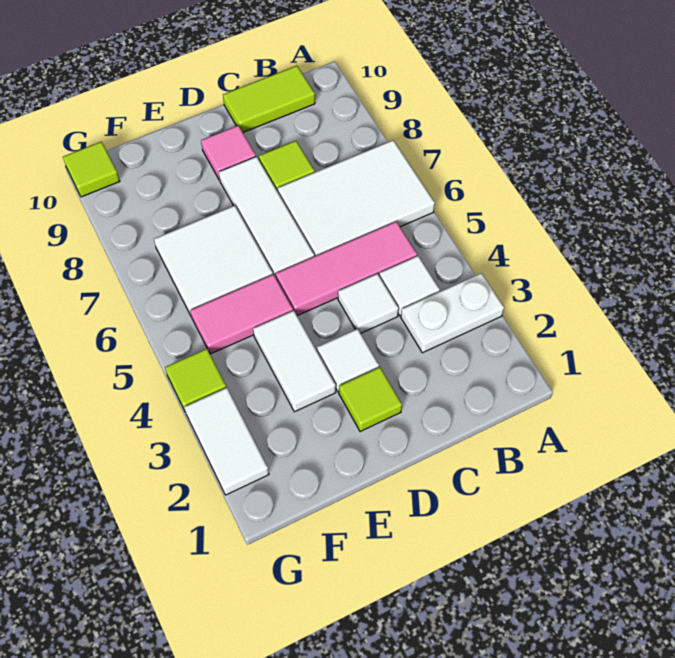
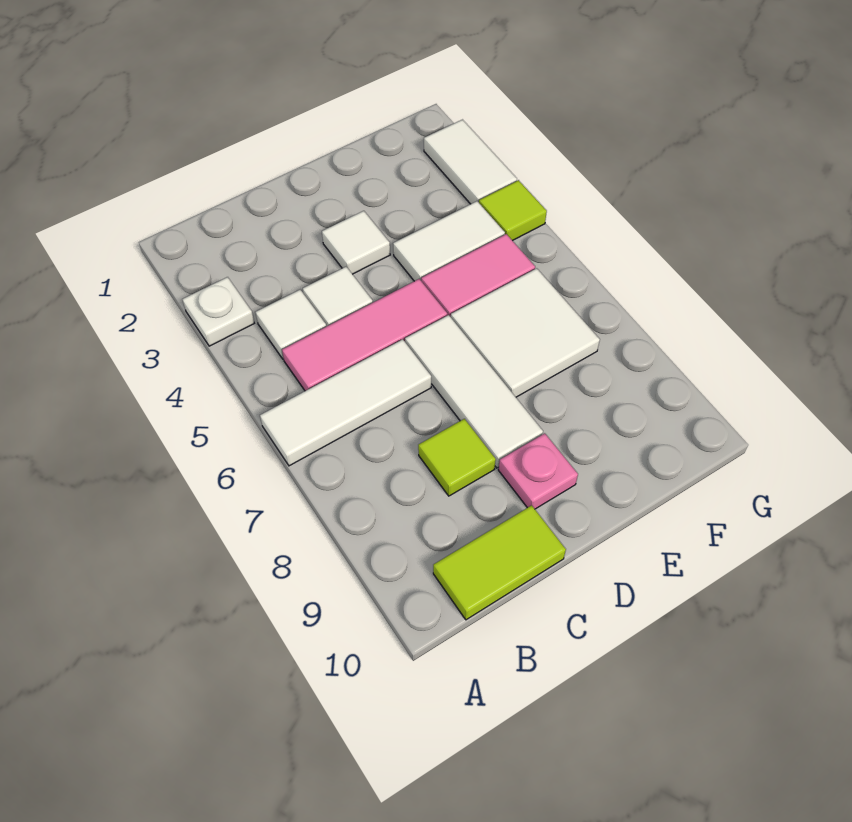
white plate A3:B3 level 1 -> white plate A3 level 1
white tile A6:C7 level 1 -> white tile A6:C6 level 1
lime tile D2 level 1 -> none
pink tile D9 level 1 -> pink plate D9 level 1
white tile E3:E4 level 1 -> white tile E4:F4 level 1
lime tile G10 level 1 -> none

